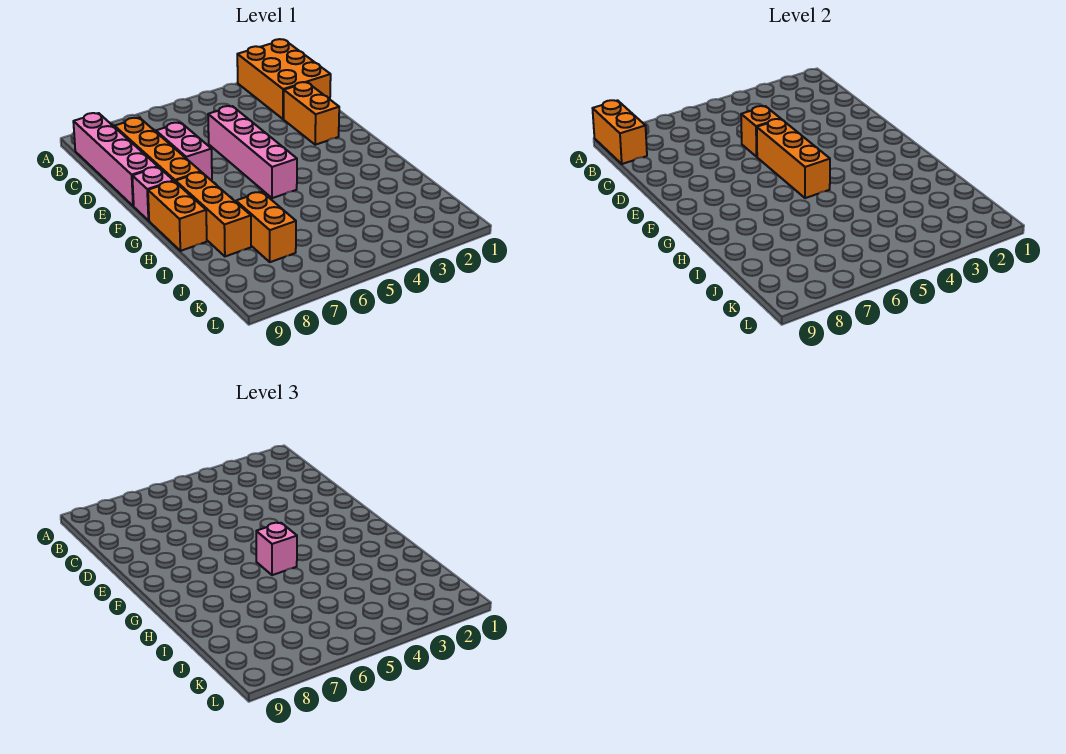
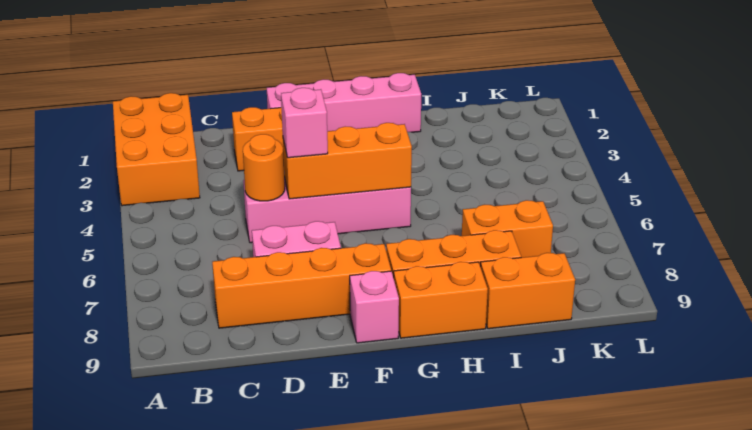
orange brick A1:C2 level 1 -> orange brick A1:B3 level 1
orange brick A9:B9 level 2 -> orange brick I9:J9 level 1
pink brick B9:E9 level 1 -> pink brick E1:H1 level 1
orange brick D5 level 2 -> orange round brick D5 level 2
pink brick G5 level 3 -> pink brick E5 level 3

